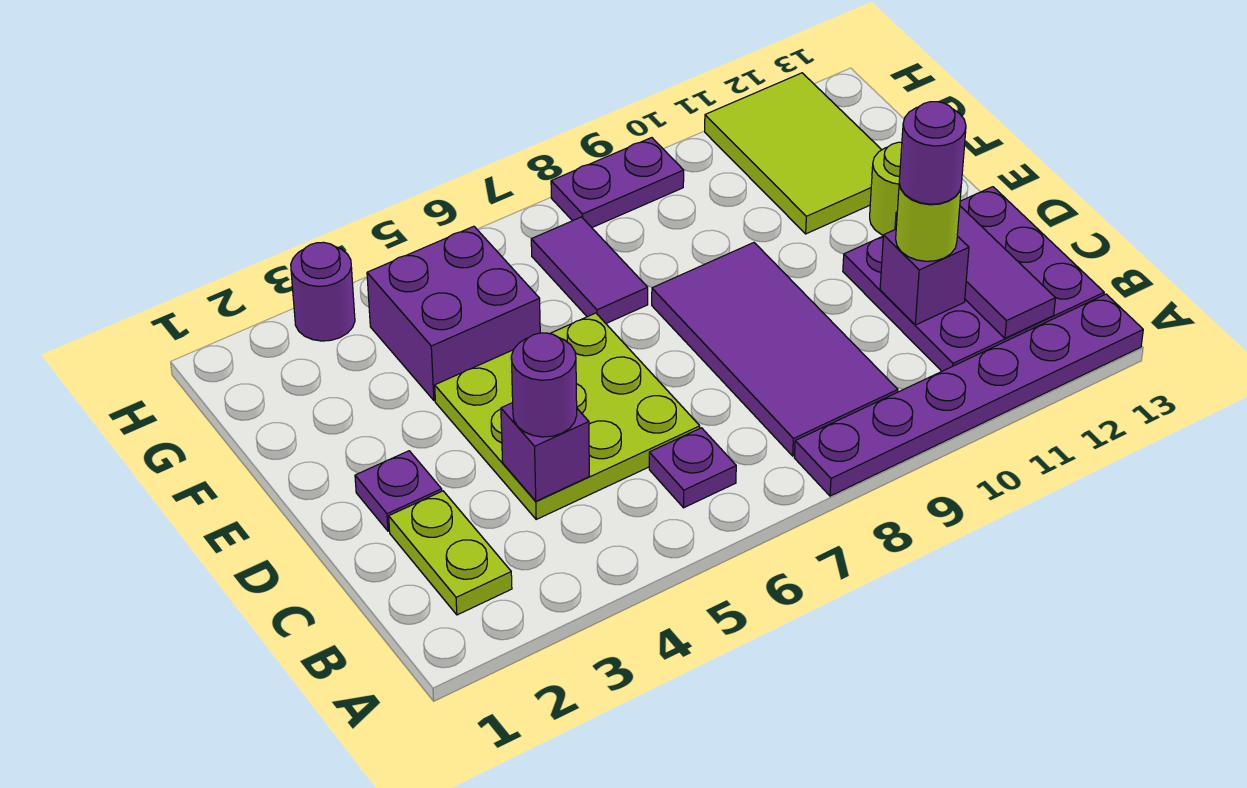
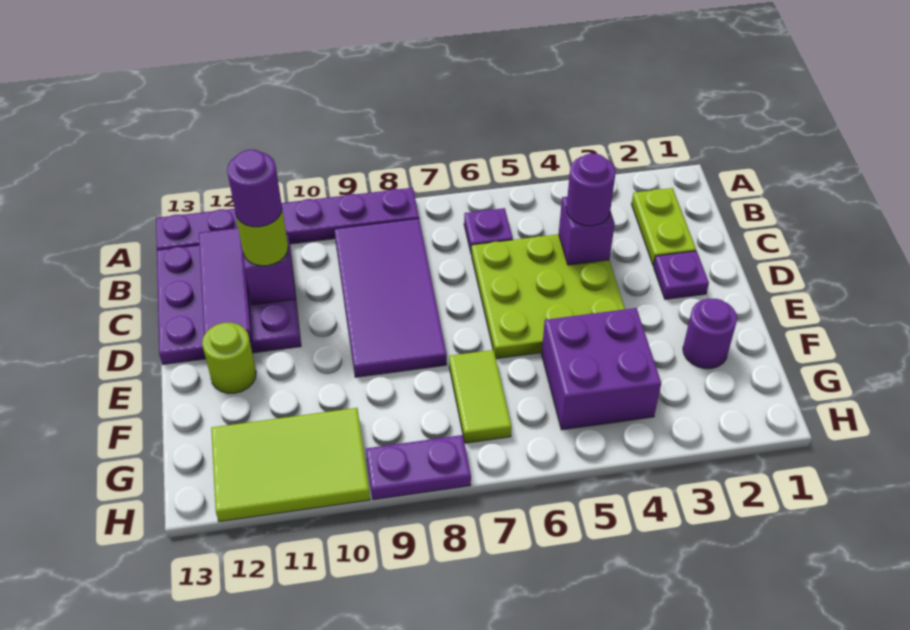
purple tile F7:G7 level 1 -> lime tile F7:G7 level 1
lime tile F11:H12 level 1 -> lime tile G10:H12 level 1
purple round brick H3 level 1 -> purple round brick F2 level 1

